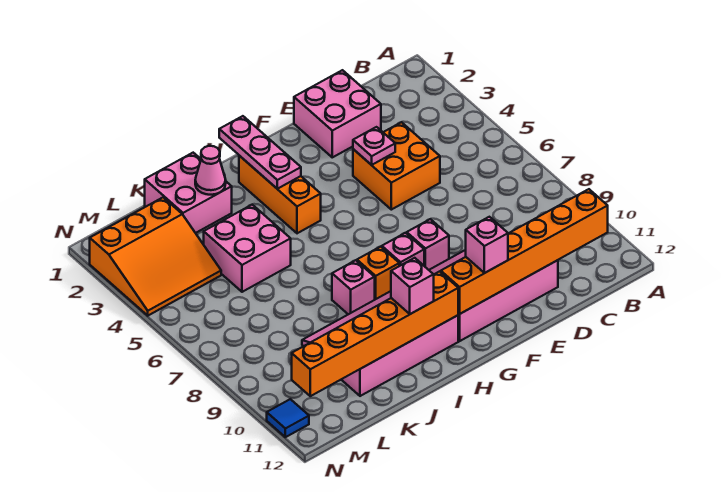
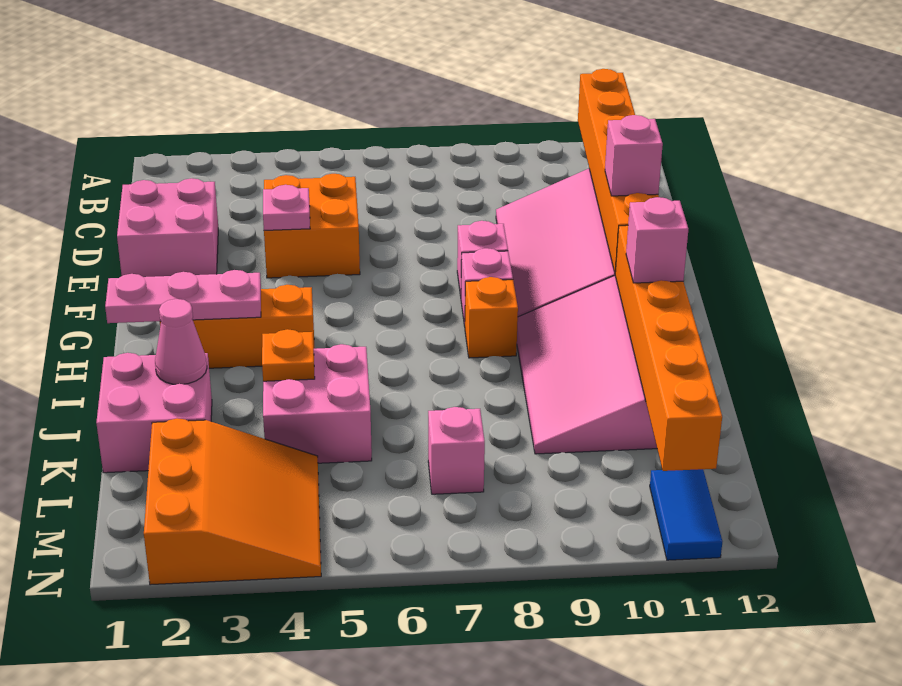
pink brick I8 level 1 -> pink brick L7 level 1
none -> orange plate J4 level 2
blue tile N11 level 1 -> blue tile M11:N11 level 1

